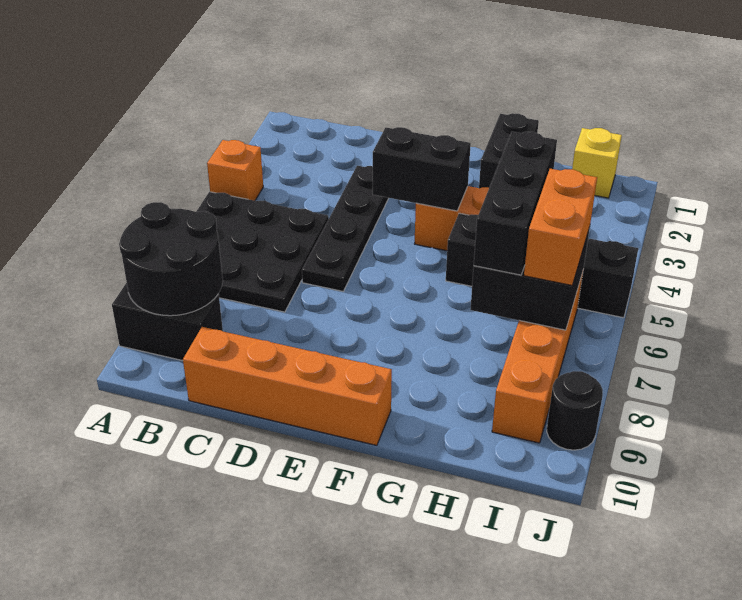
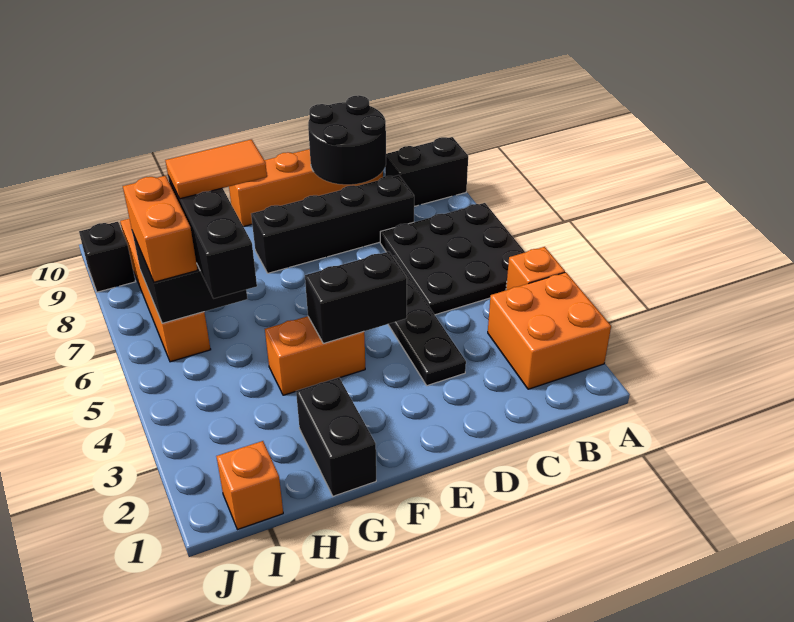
none -> orange brick A2:B3 level 1
black round brick A8:B9 level 2 -> black round brick C9:D10 level 2
black brick G5:J5 level 1 -> black brick C8:F8 level 1
none -> orange tile G7:H7 level 4
yellow brick I1 level 1 -> orange brick I1 level 1
black round brick J9 level 1 -> black brick J9 level 1

